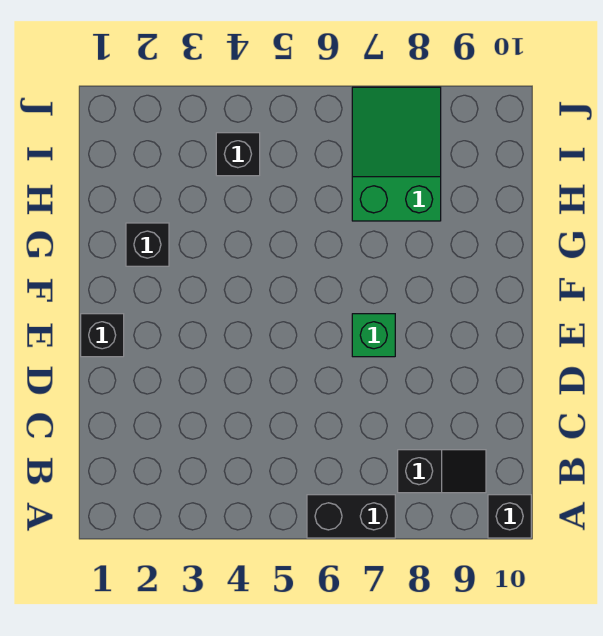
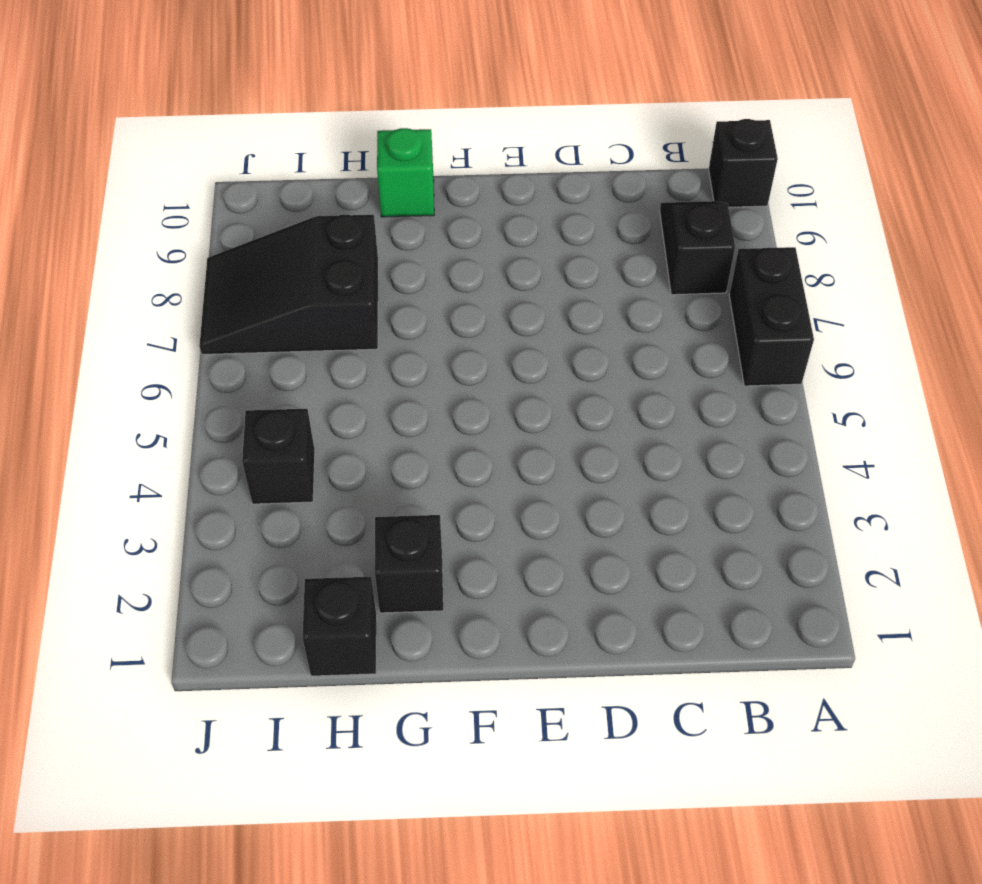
black brick E1 level 1 -> black brick H1 level 1
green brick E7 level 1 -> green brick G10 level 1
green slope H7:J8 level 1 top H -> black slope H7:J8 level 1 top H

